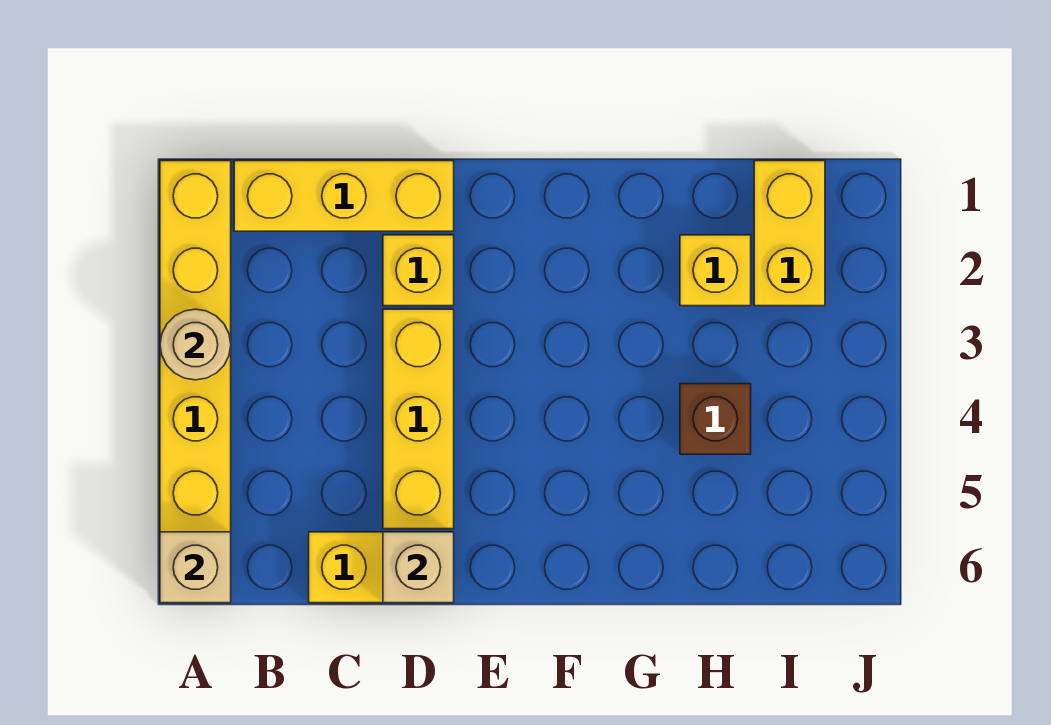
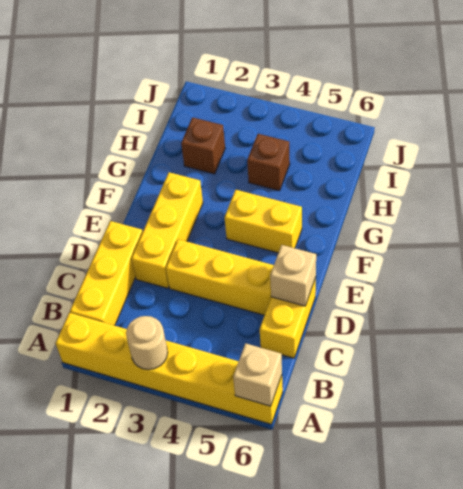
yellow brick D2 level 1 -> yellow brick D2:F2 level 1
yellow brick H2 level 1 -> brown brick H2 level 1
yellow brick I1:I2 level 1 -> yellow brick F4:F5 level 1

